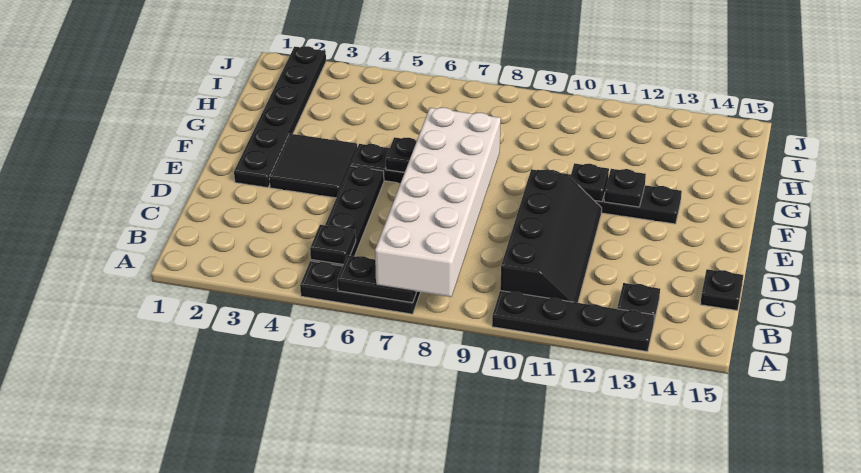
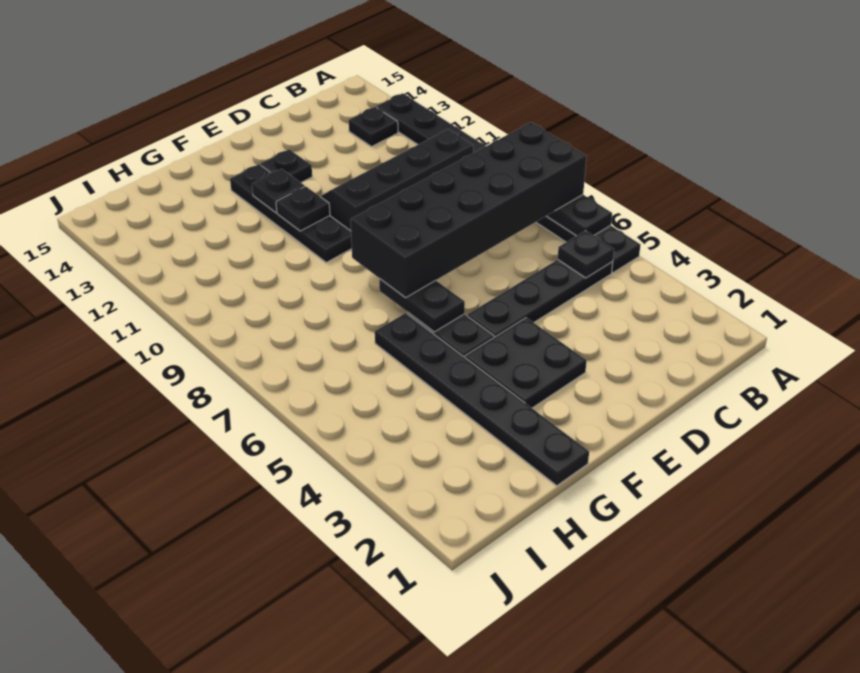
white brick A7:F8 level 3 -> black brick A7:F8 level 3
black plate C15 level 1 -> black plate E13 level 1
black plate E2:J2 level 1 -> black plate G1:G6 level 1
black tile E3:F4 level 1 -> black plate E3:F4 level 1

